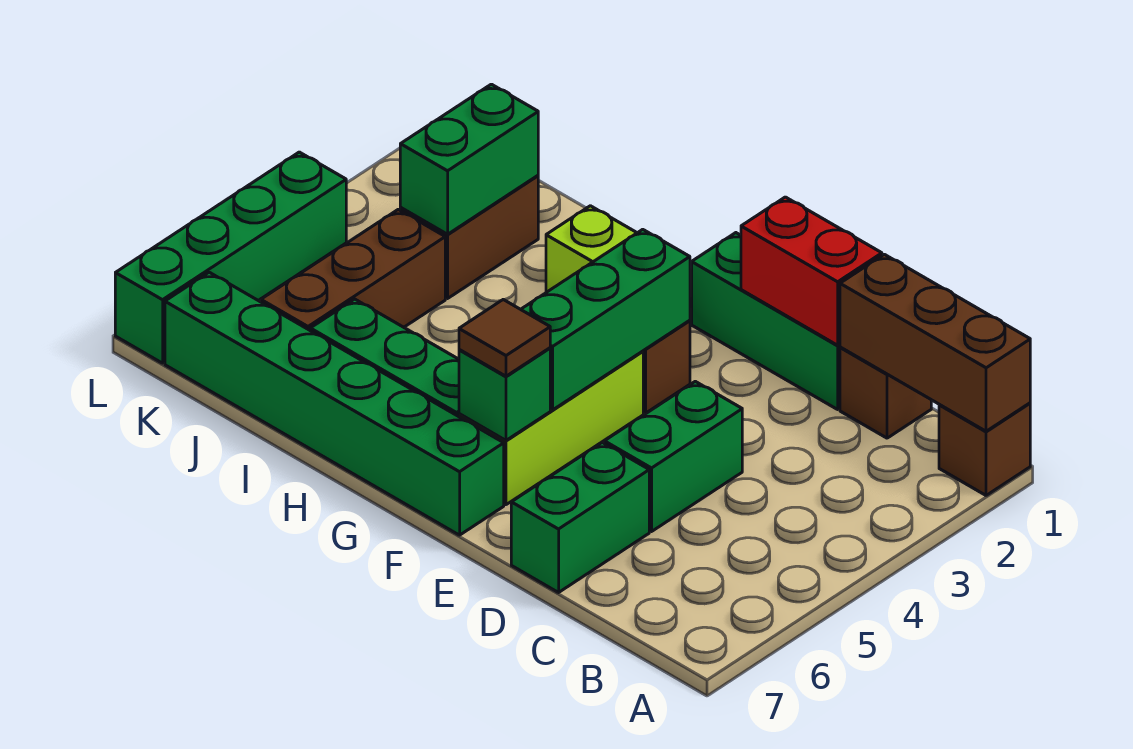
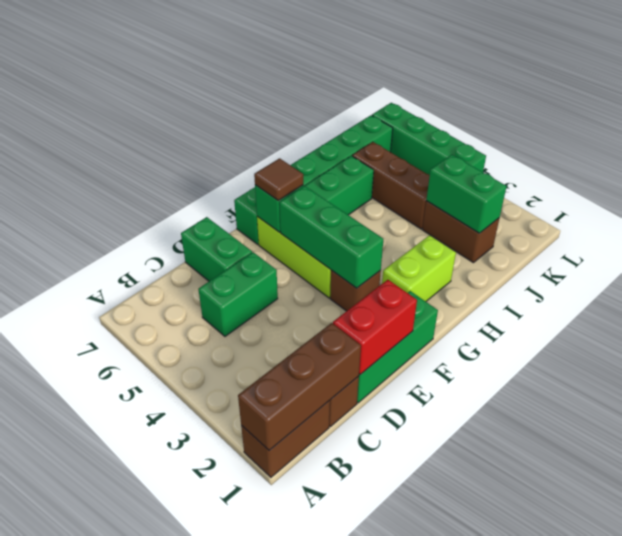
brown brick A1 level 1 -> brown brick A1:B1 level 1
green brick D4:D5 level 1 -> green brick C5:D5 level 1

